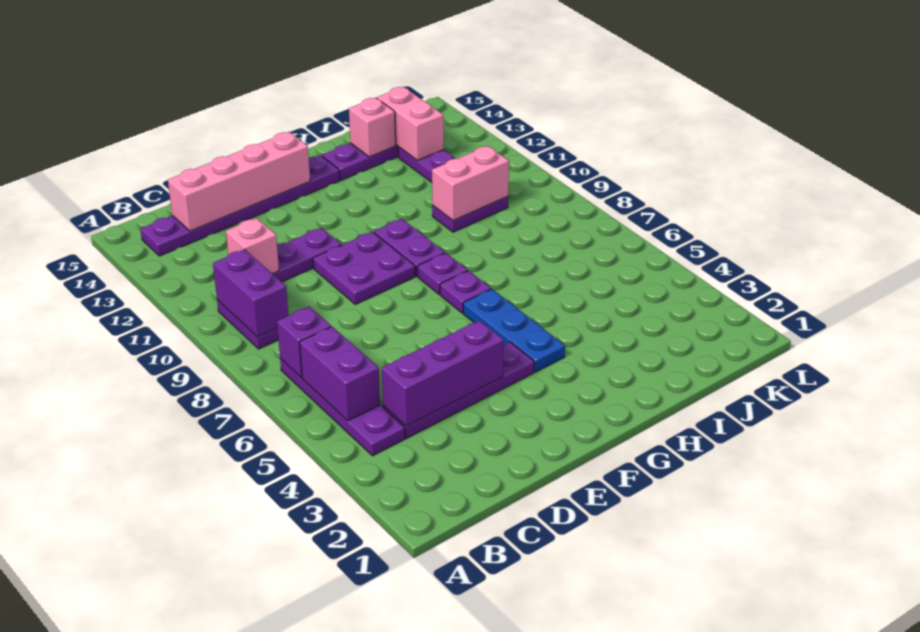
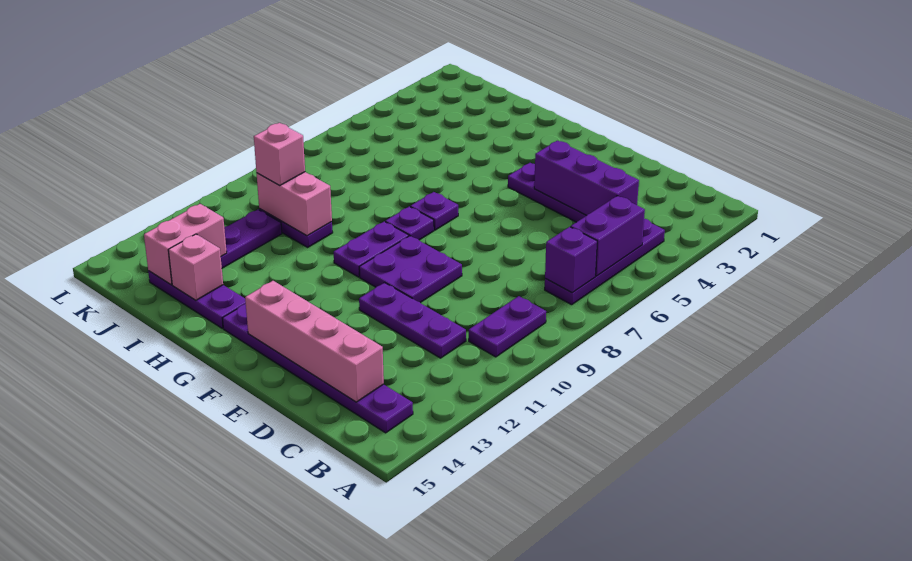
purple brick B9:B10 level 2 -> none
pink brick C11 level 2 -> pink brick J10 level 3
blue plate G4:G6 level 1 -> none

